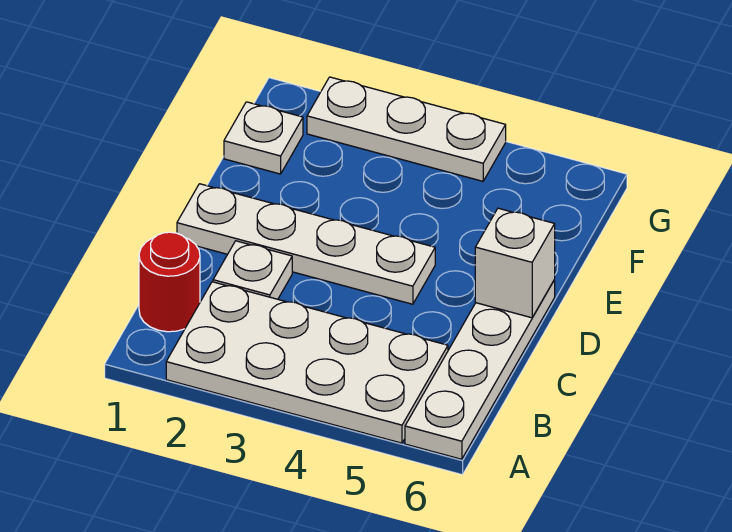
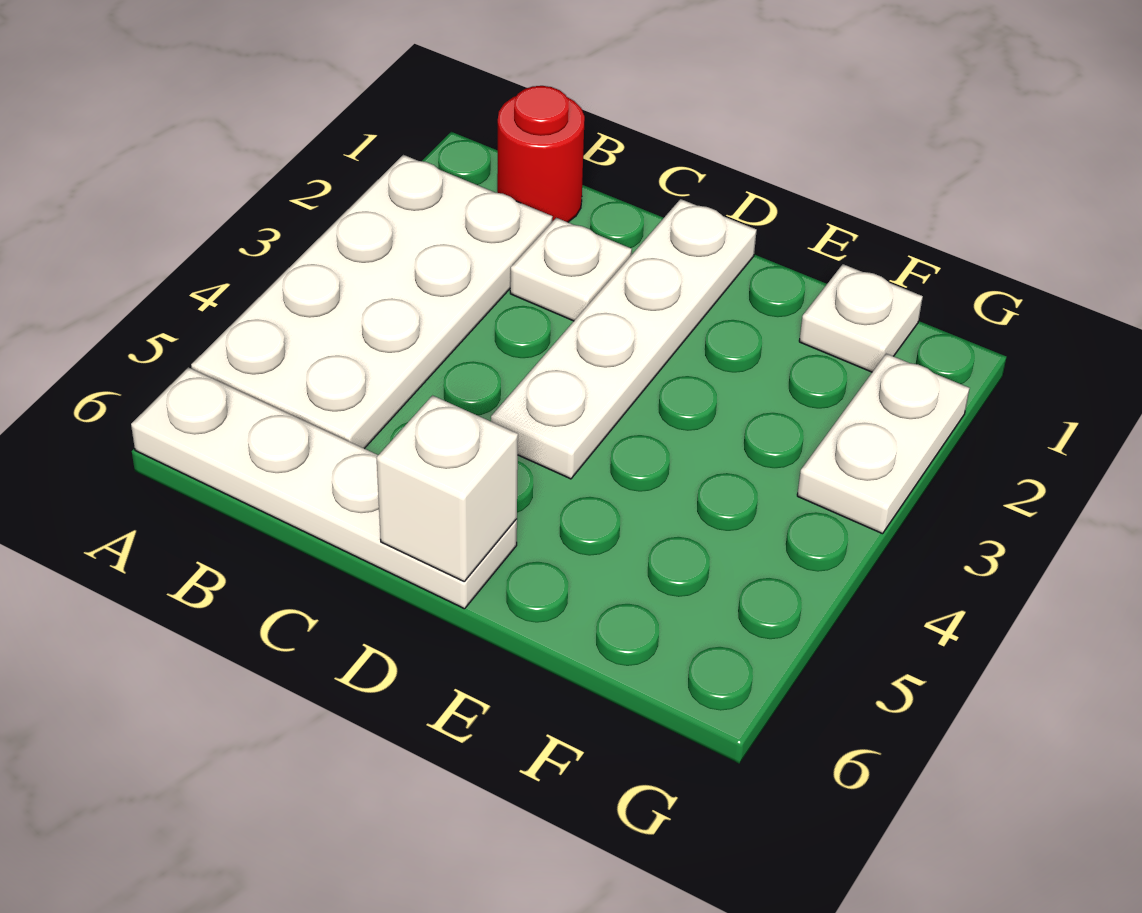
white plate G2:G4 level 1 -> white plate G2:G3 level 1

